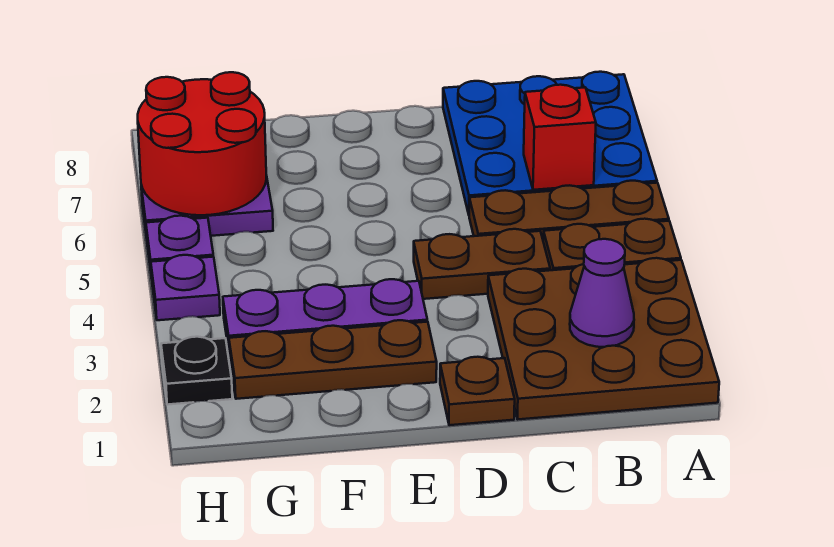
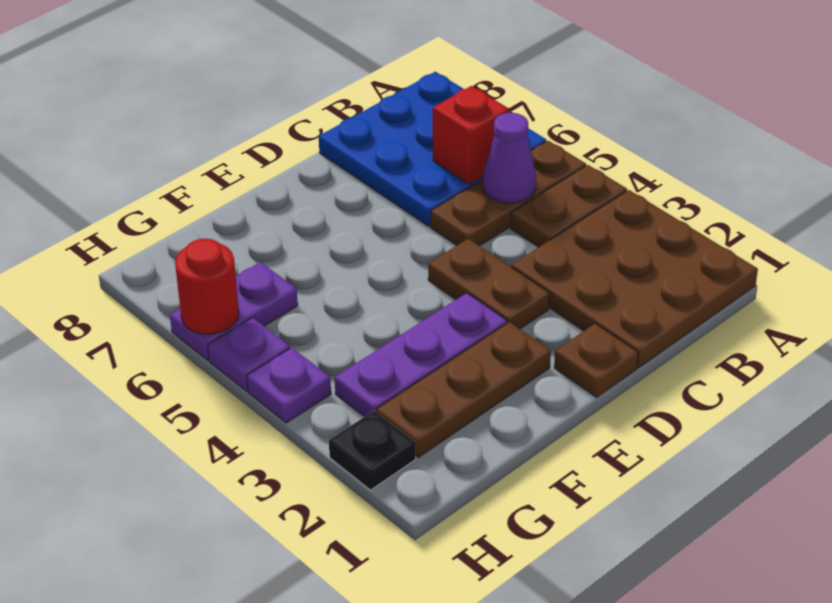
purple cone B2 level 2 -> purple cone B5 level 2
brown plate C4:D4 level 1 -> brown plate D3:D4 level 1
red round brick G6:H7 level 2 -> red round brick H6 level 2

